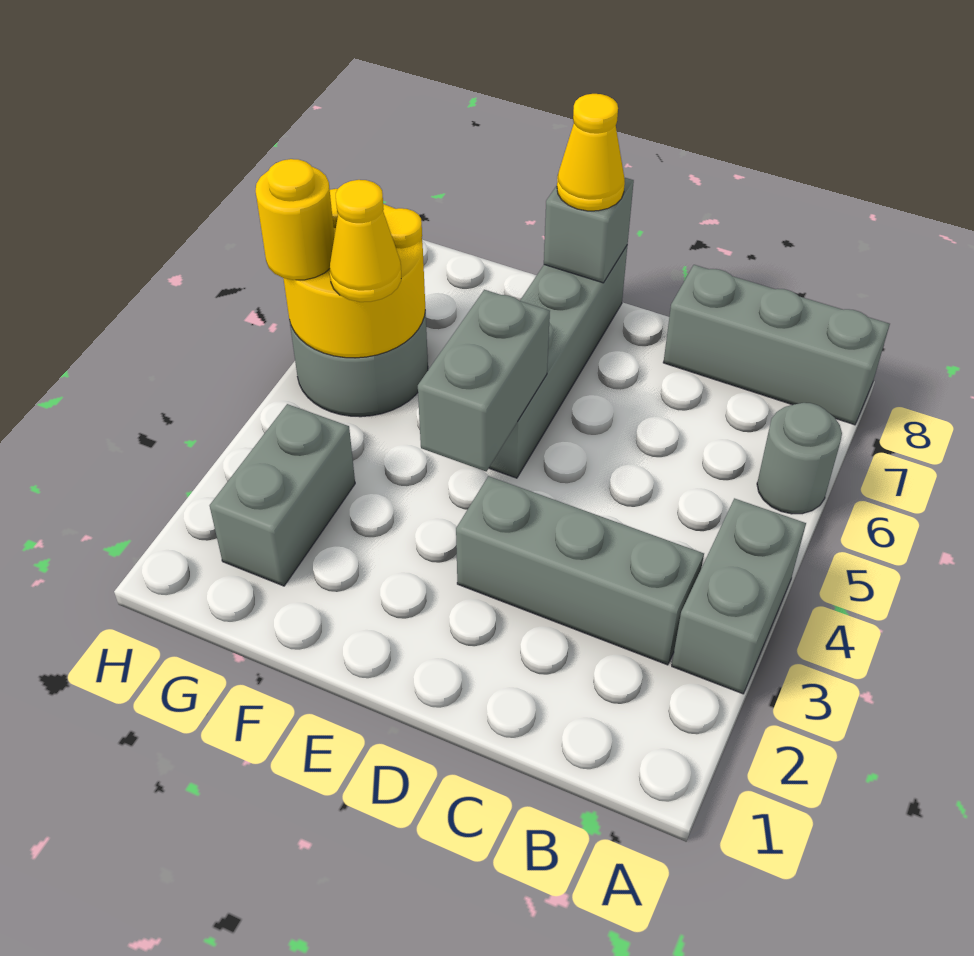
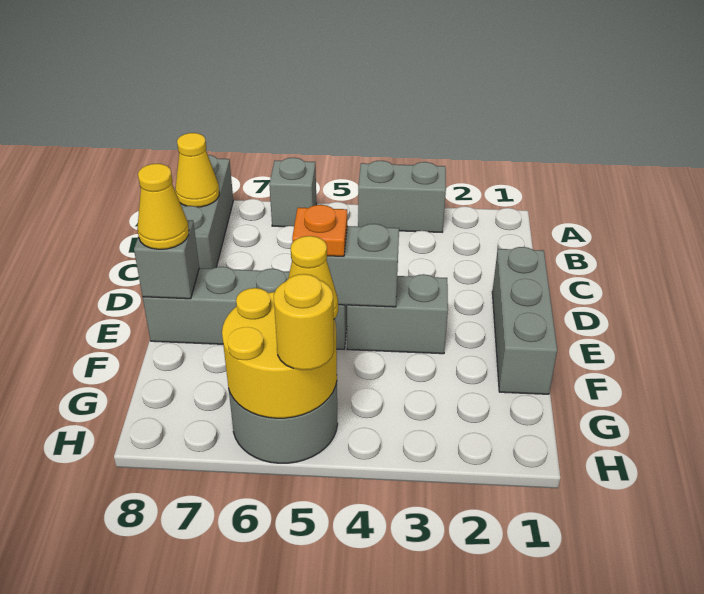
grey round brick A6 level 1 -> grey brick A6 level 1
grey brick B3:D3 level 1 -> grey brick D1:F1 level 1
none -> yellow cone B8 level 2
none -> orange plate E5 level 3
grey brick G2:G3 level 1 -> grey brick E3:E4 level 1

